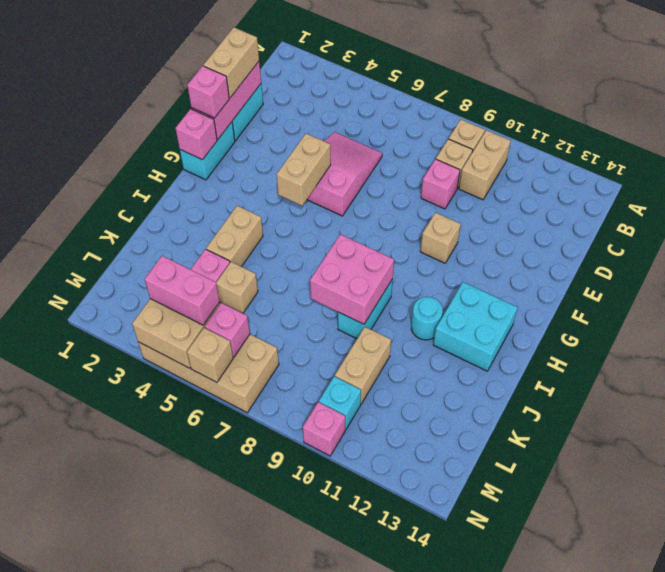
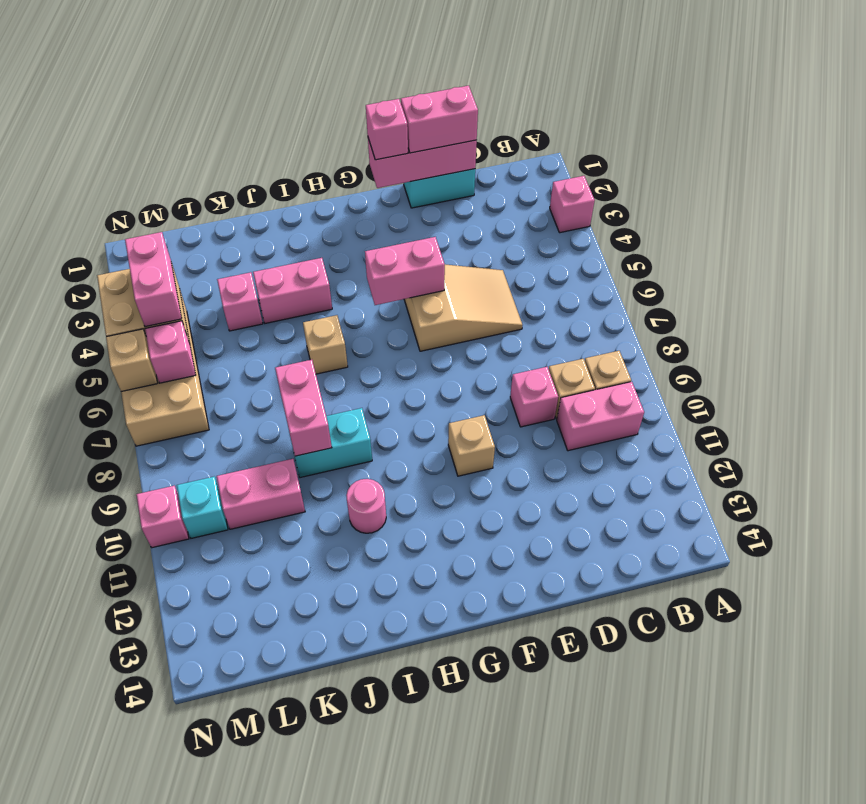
tan brick B10:C10 level 1 -> pink brick B10:C10 level 1
tan brick D1:E1 level 3 -> pink brick D1:E1 level 3
pink slope D5:F6 level 1 top F -> tan slope D5:F6 level 1 top F
cyan brick F1:G1 level 1 -> none
tan brick F5:G5 level 2 -> pink brick F5:G5 level 2
pink brick G1 level 2 -> pink brick A3 level 1
cyan brick H12:I13 level 1 -> none
tan brick I4:J4 level 1 -> pink brick I4:J4 level 1
pink brick I8:J9 level 2 -> pink brick J8:J9 level 2
cyan round brick I11 level 1 -> pink round brick I11 level 1
tan brick K5 level 1 -> tan brick I6 level 1
tan brick K10:L10 level 1 -> pink brick K10:L10 level 1

